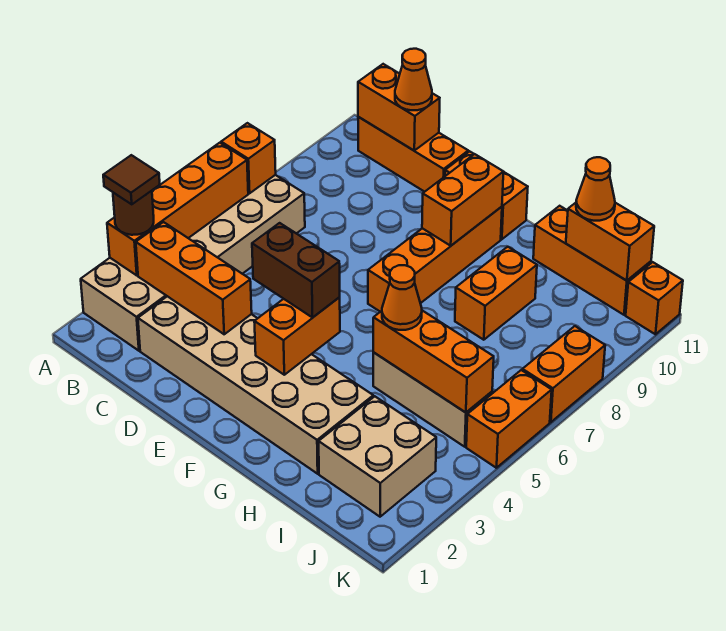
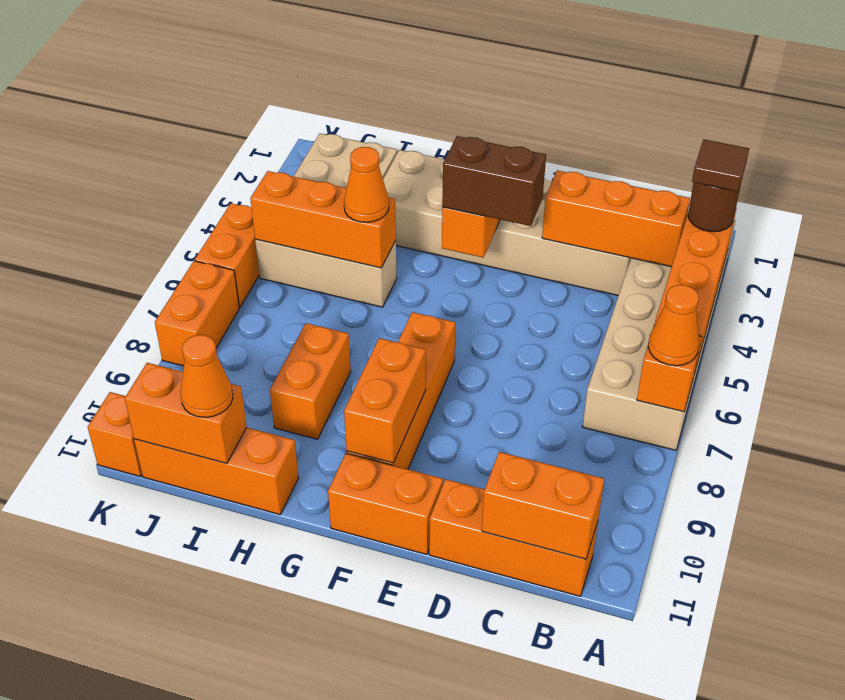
orange cone C11 level 3 -> orange cone A7 level 3

